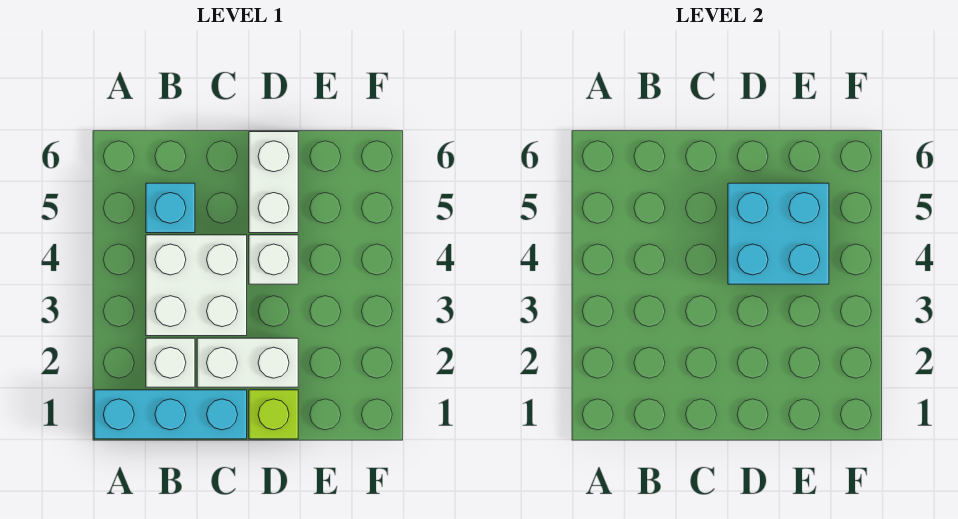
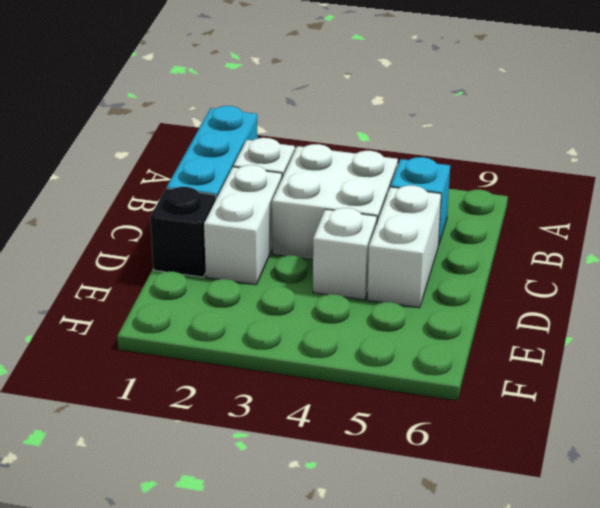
lime brick D1 level 1 -> black brick D1 level 1
cyan brick D4:E5 level 2 -> none
white brick D5:D6 level 1 -> white brick C5:D5 level 1

